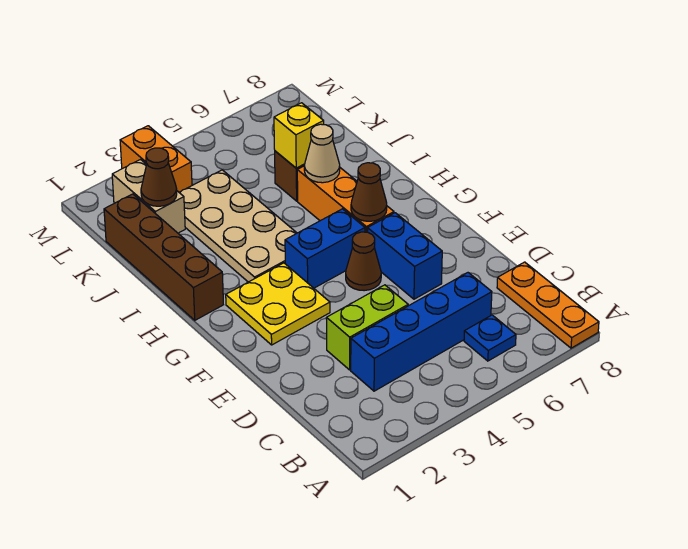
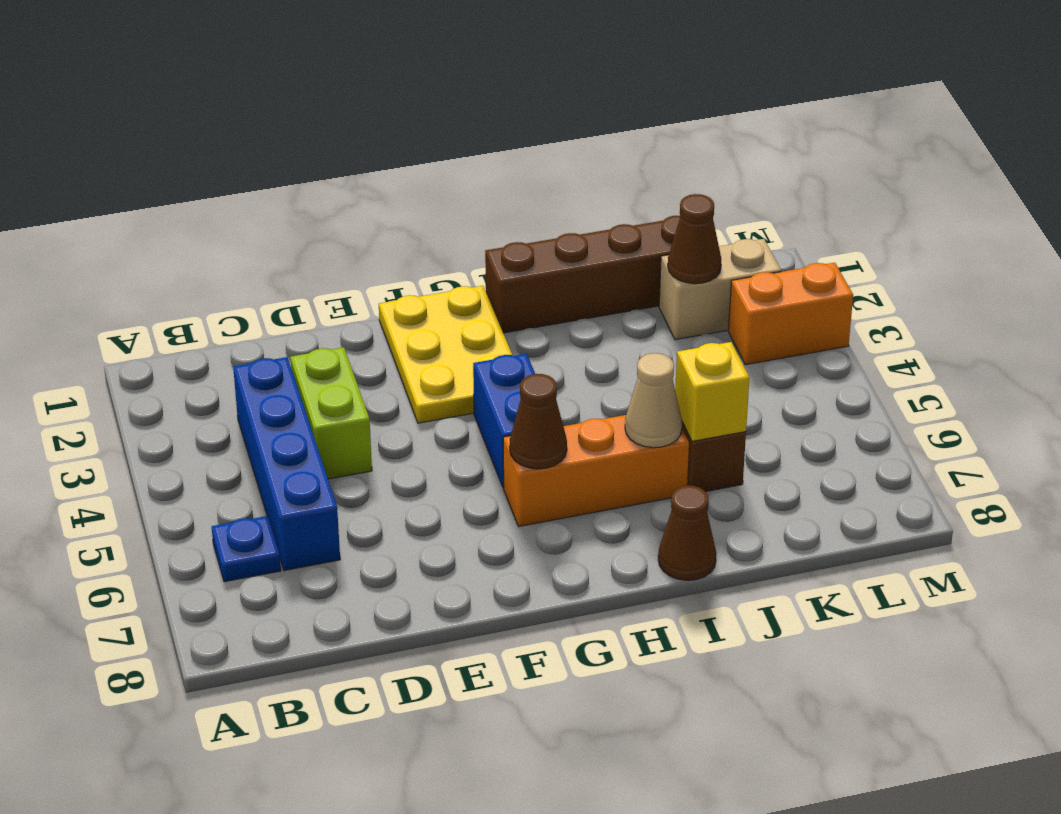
orange plate A8:C8 level 1 -> none
blue brick E6:F6 level 1 -> none
yellow plate F2:G3 level 1 -> yellow plate F1:G3 level 1
brown cone F5 level 1 -> brown cone I8 level 1
tan plate H3:K4 level 1 -> none

